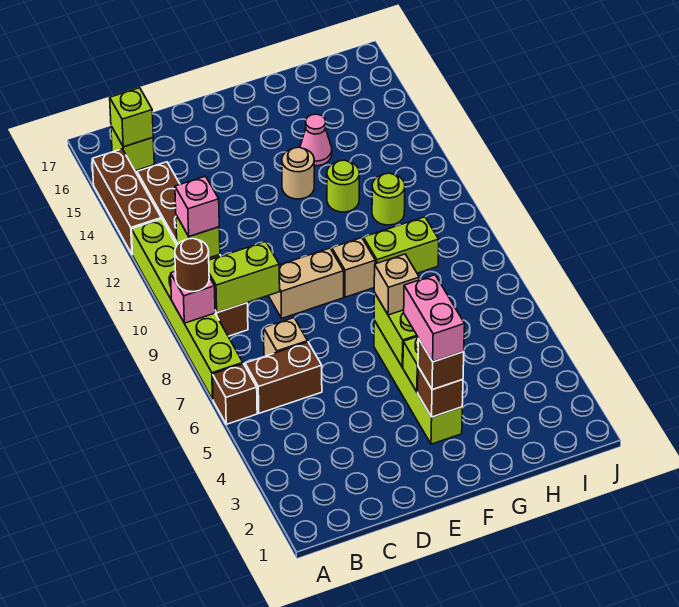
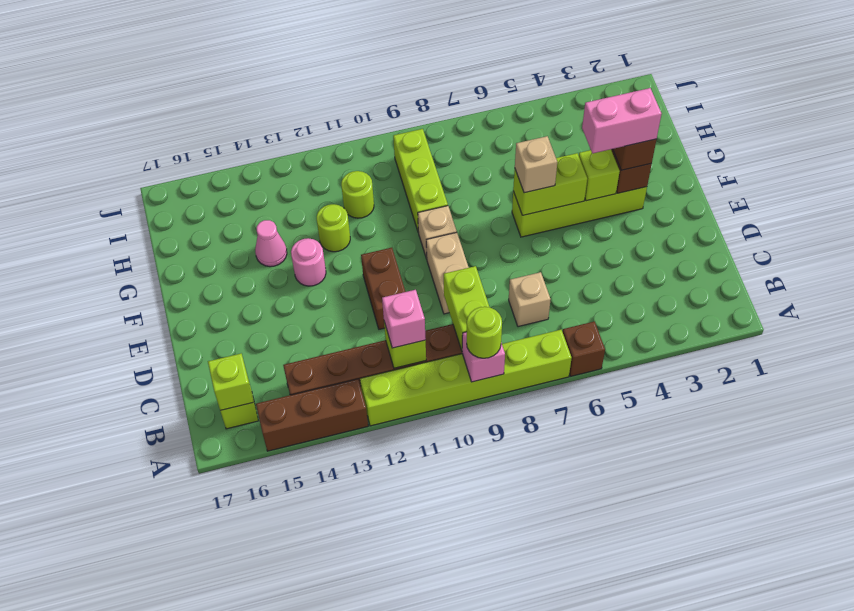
brown round brick A9 level 3 -> lime round brick A9 level 3
brown brick B6:C6 level 1 -> brown brick D11:E11 level 1
tan round brick F13 level 1 -> pink round brick F13 level 1
lime brick G9:H9 level 1 -> lime brick G9:I9 level 1

